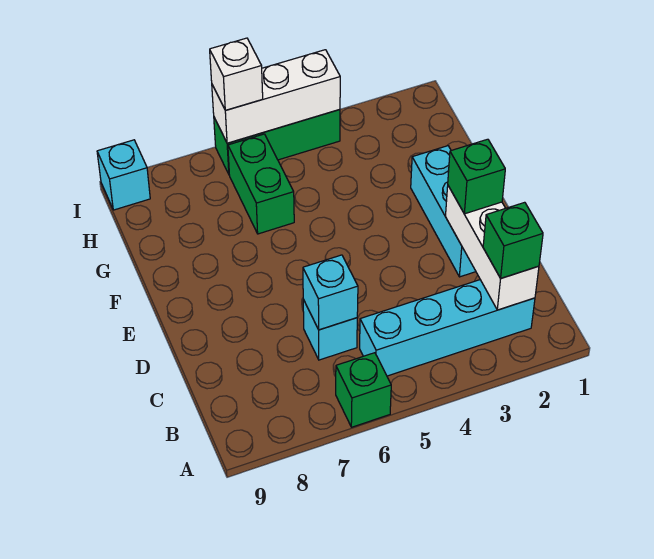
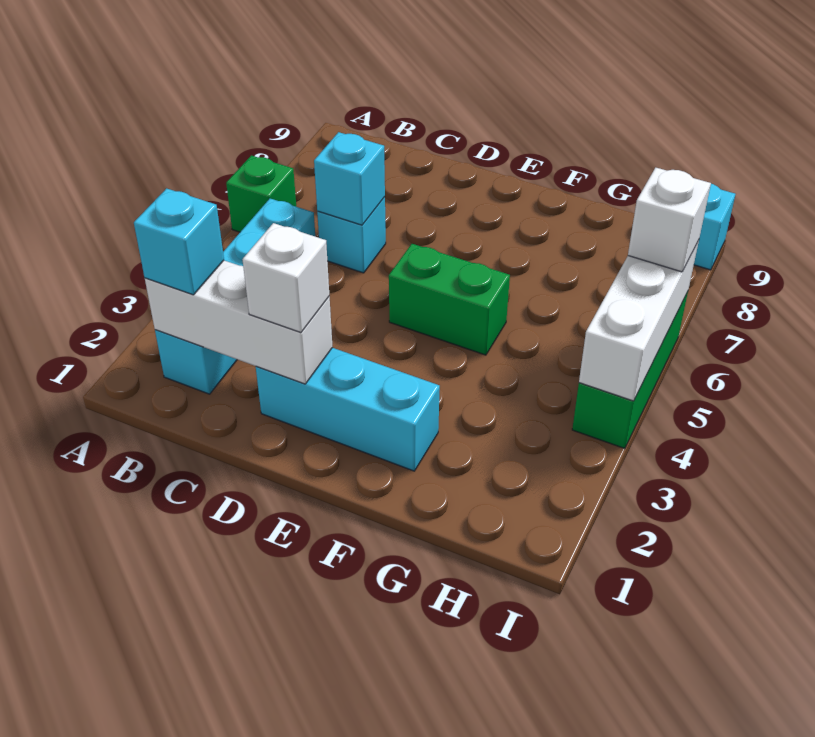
green brick B2 level 3 -> cyan brick B2 level 3
green brick D2 level 3 -> white brick D2 level 3
green brick G6:H6 level 1 -> green brick E5:F5 level 1

